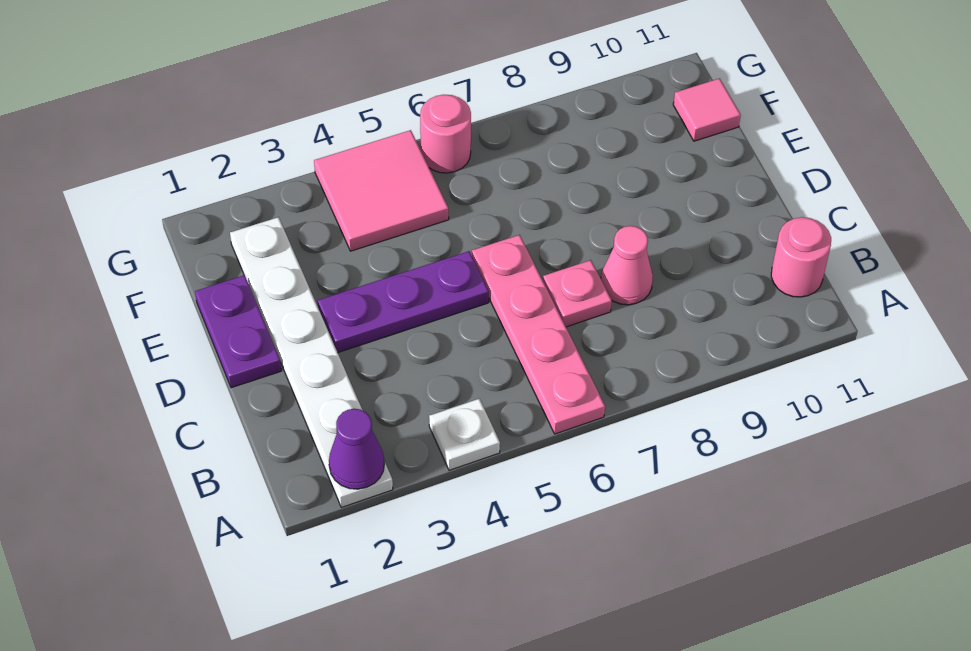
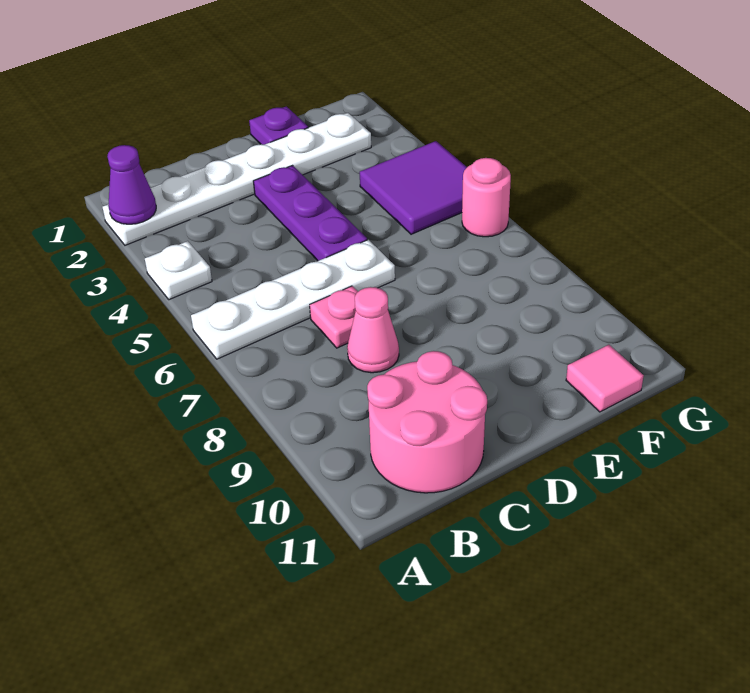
pink plate A6:D6 level 1 -> white plate A6:D6 level 1
pink round brick B11 level 1 -> pink round brick B10:C11 level 1
purple plate D1:E1 level 1 -> purple plate E1 level 1
pink tile F4:G5 level 1 -> purple tile F4:G5 level 1

